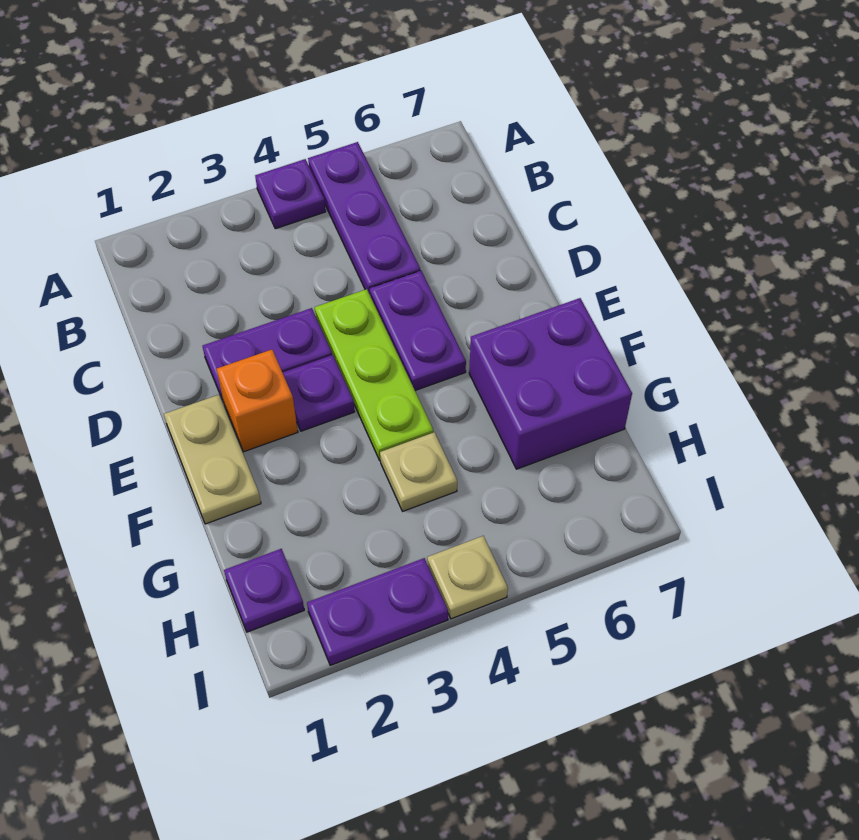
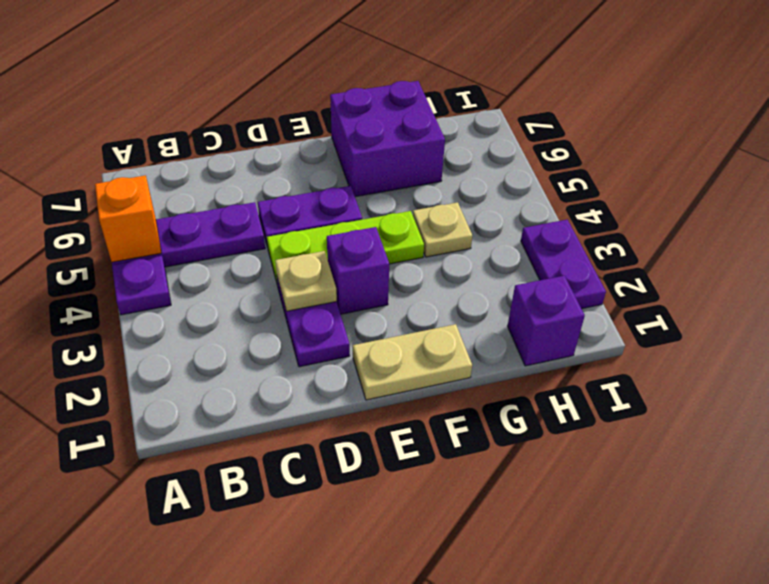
orange brick E2 level 1 -> orange brick A5 level 2
purple plate E3 level 1 -> purple brick E3 level 1
purple plate H1 level 1 -> purple brick H1 level 1
tan plate I4 level 1 -> tan plate D3 level 2

